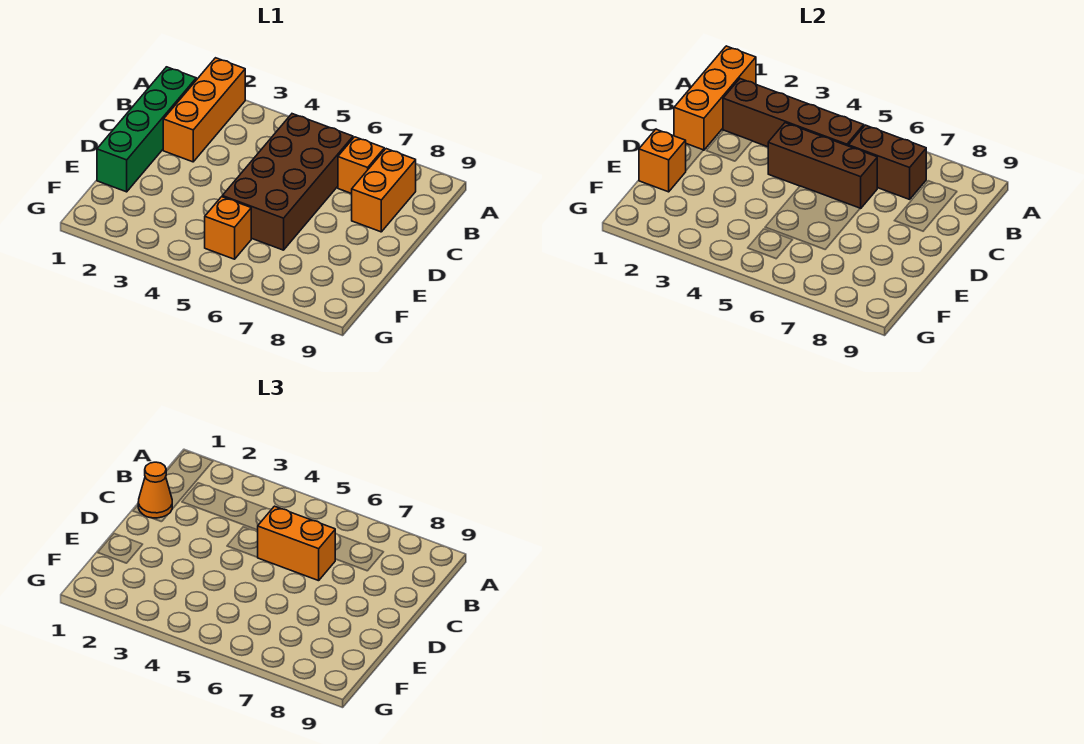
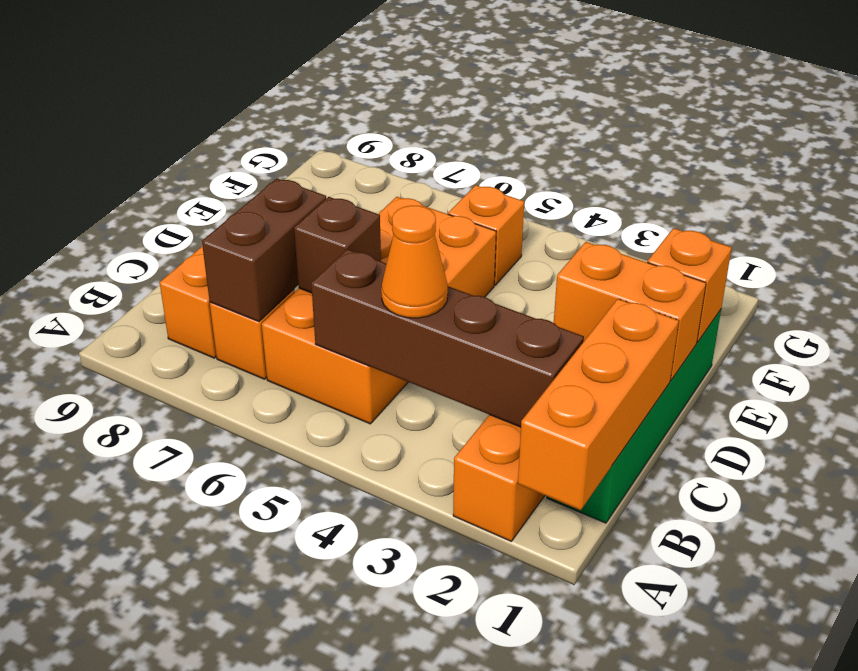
brown brick B5:E6 level 1 -> orange brick B5:E6 level 1
brown brick B6:B7 level 2 -> brown brick B7:C7 level 2
orange cone C1 level 3 -> orange cone B4 level 3
brown brick C4:C6 level 2 -> brown brick C6 level 2
orange brick C5:C6 level 3 -> orange brick D1:D2 level 2

